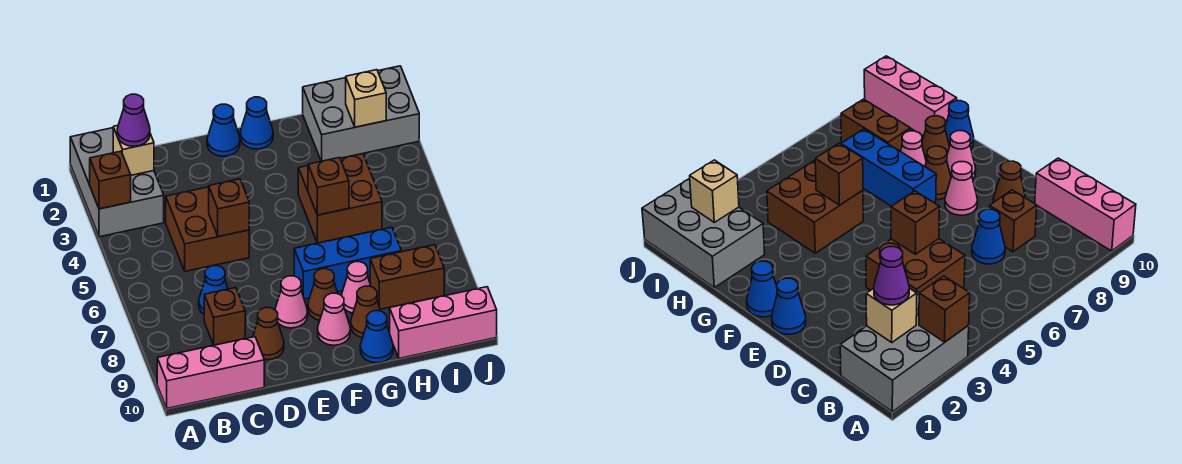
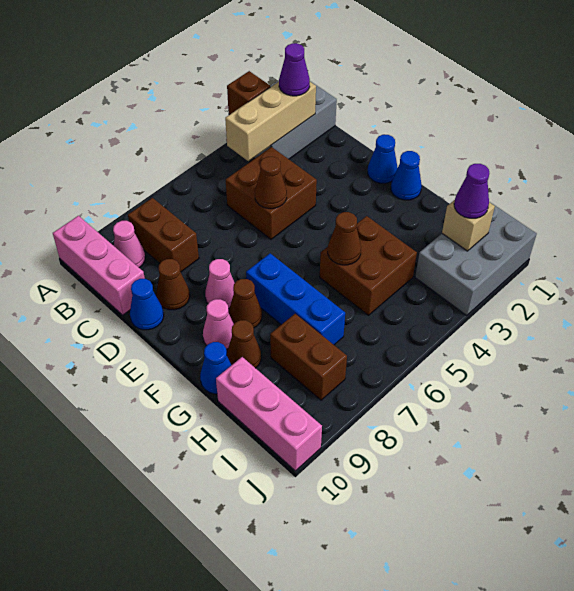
tan brick B2 level 2 -> tan brick B2:B4 level 2
blue cone C7 level 1 -> blue cone D10 level 1
brown brick C8 level 1 -> brown brick B8:C8 level 1
brown brick D5 level 2 -> brown cone D5 level 2
brown brick G5 level 2 -> brown cone G5 level 2
pink cone G8 level 1 -> pink cone B9 level 1
grey brick H1:J2 level 1 -> grey brick I1:J3 level 1
none -> purple cone I2 level 3

